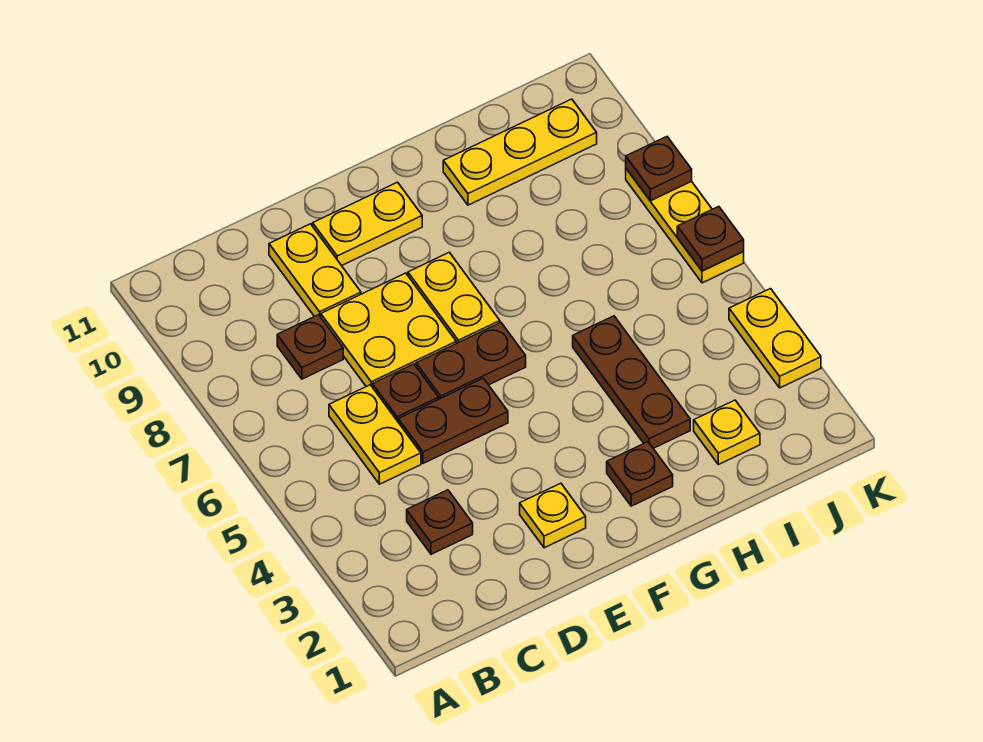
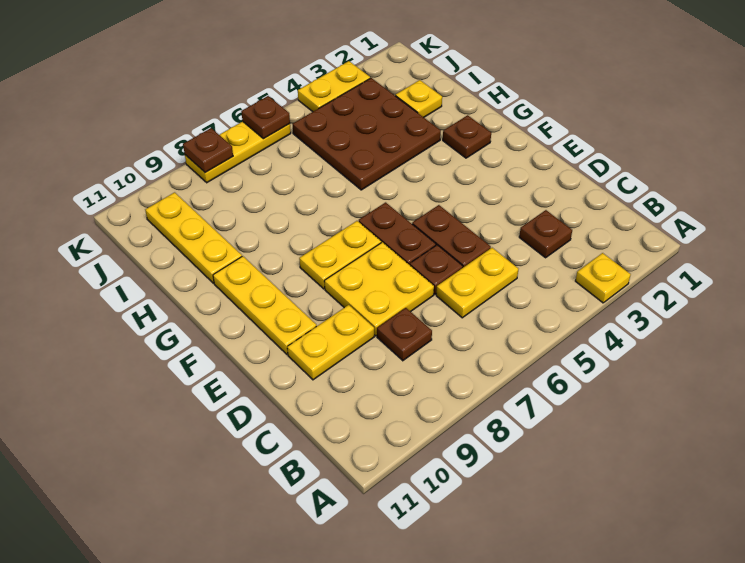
yellow plate E2 level 1 -> yellow plate A3 level 1
yellow plate E10:F10 level 1 -> yellow plate E10:G10 level 1
brown plate H3:H5 level 1 -> brown plate H3:J5 level 1

